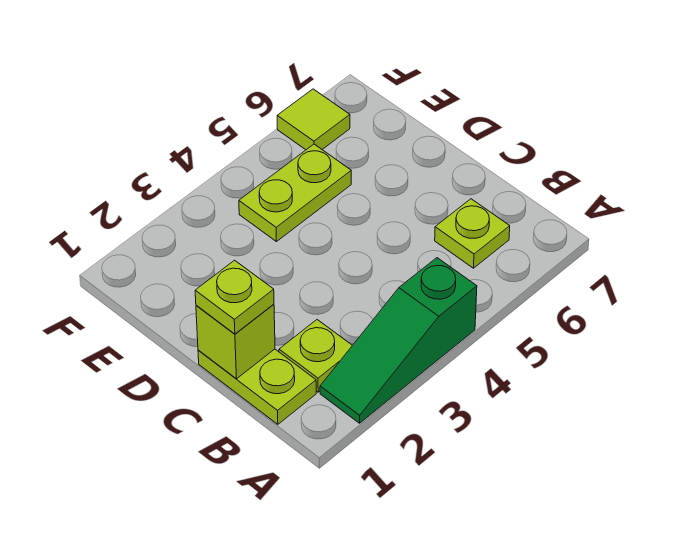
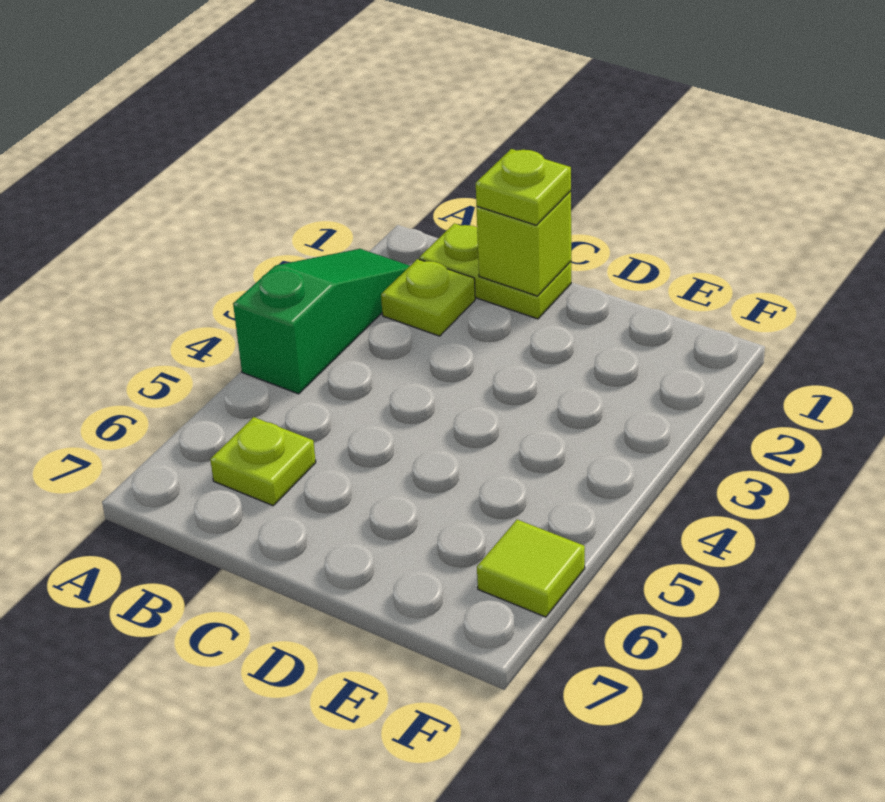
lime plate E4:E5 level 1 -> none

